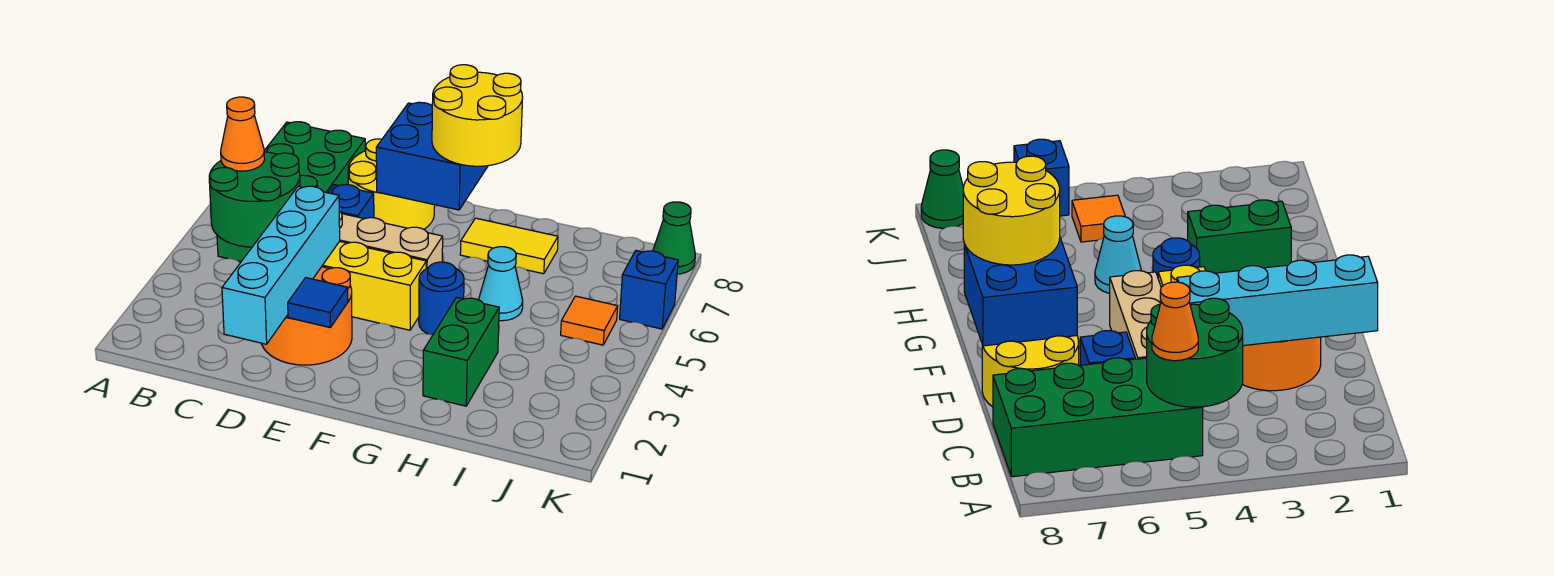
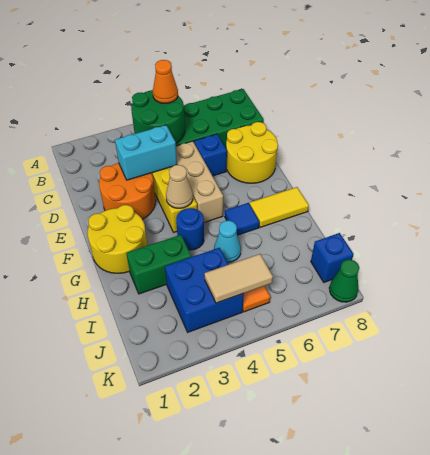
cyan brick D1:D4 level 2 -> cyan brick D3:D4 level 2
blue tile E2 level 2 -> blue tile G6 level 1
blue brick E7:F8 level 2 -> blue brick I3:J4 level 1
none -> tan cone F4 level 2
yellow round brick F7:G8 level 3 -> yellow round brick F1:G2 level 1
yellow tile G7:H7 level 1 -> yellow tile G7:G8 level 1
none -> tan tile J4:J5 level 2
blue brick K6 level 1 -> blue brick J8 level 1

